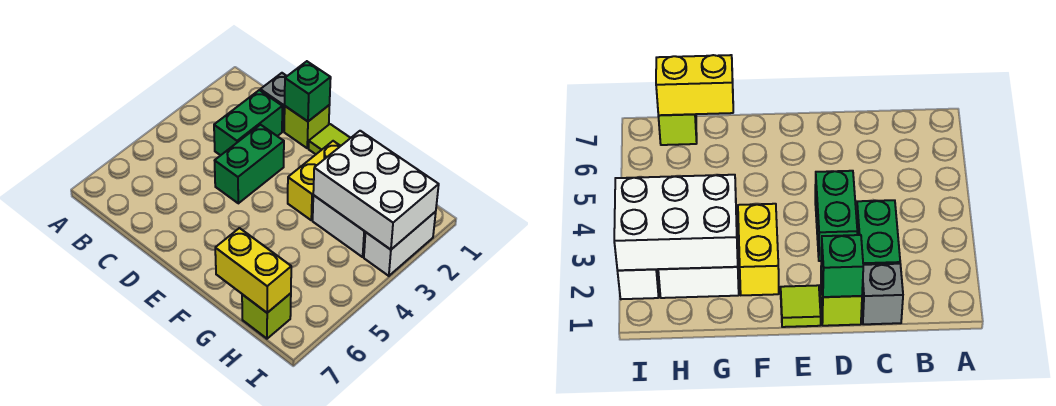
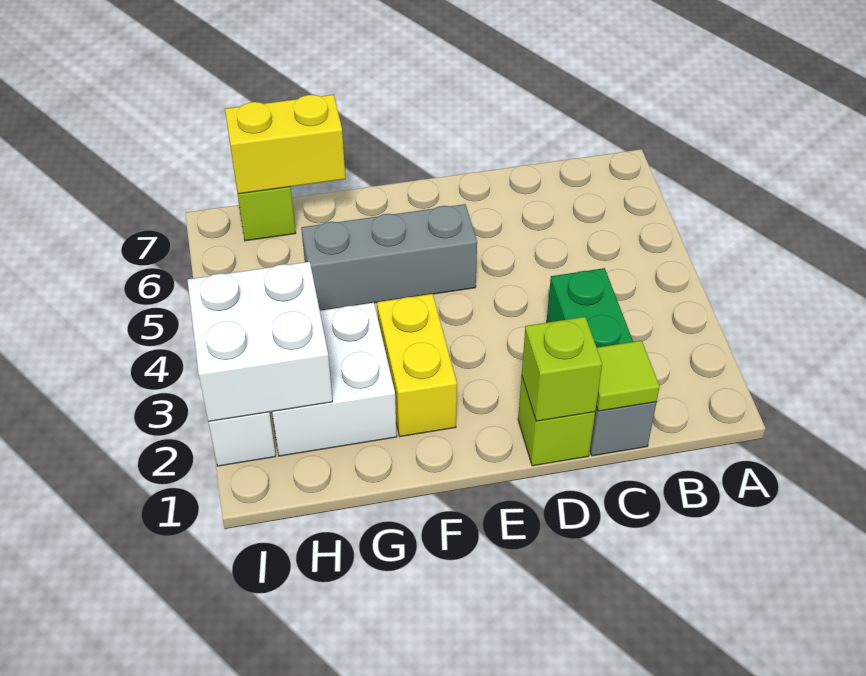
green brick D1 level 2 -> lime brick D1 level 2
green brick D3:D4 level 1 -> none
lime tile E1 level 1 -> lime tile C1 level 2
none -> grey brick E5:G5 level 1
white brick G2:I3 level 2 -> white brick H2:I3 level 2

